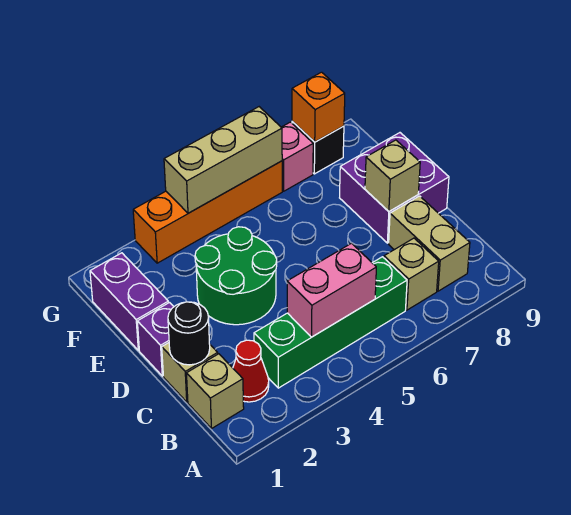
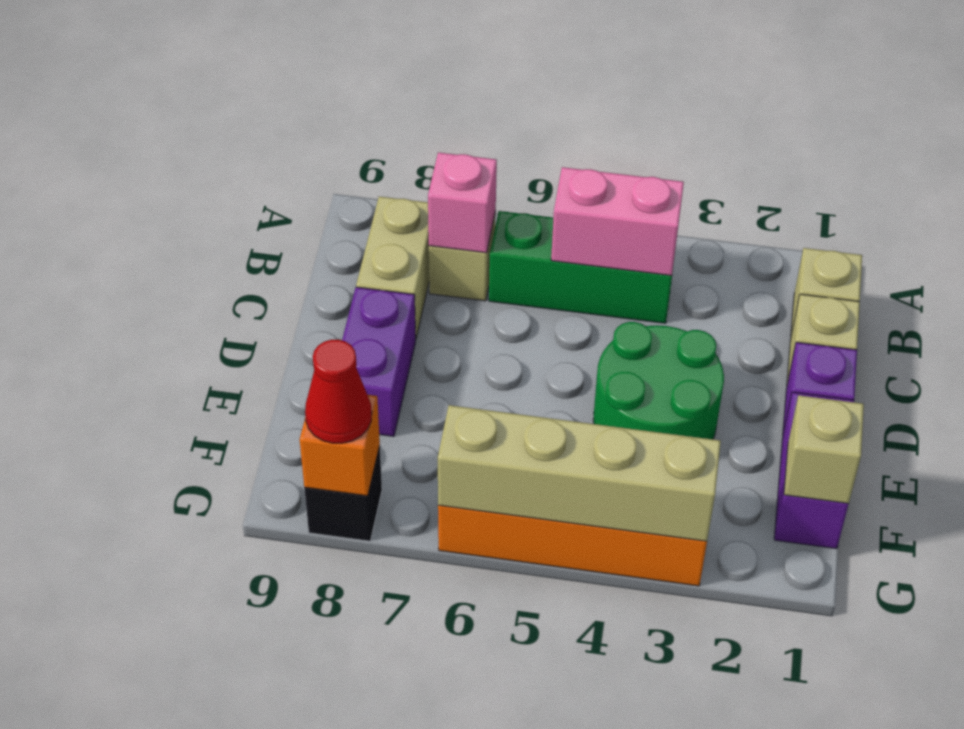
red cone B2 level 1 -> red cone G8 level 3
green brick B3:B6 level 1 -> green brick B4:B6 level 1
black round brick C1 level 2 -> none
purple brick D8:E9 level 1 -> purple brick D8:E8 level 1
tan brick D8 level 2 -> tan brick F1 level 2
tan brick G4:G6 level 2 -> tan brick G3:G6 level 2
pink brick G7 level 1 -> pink brick B7 level 2

